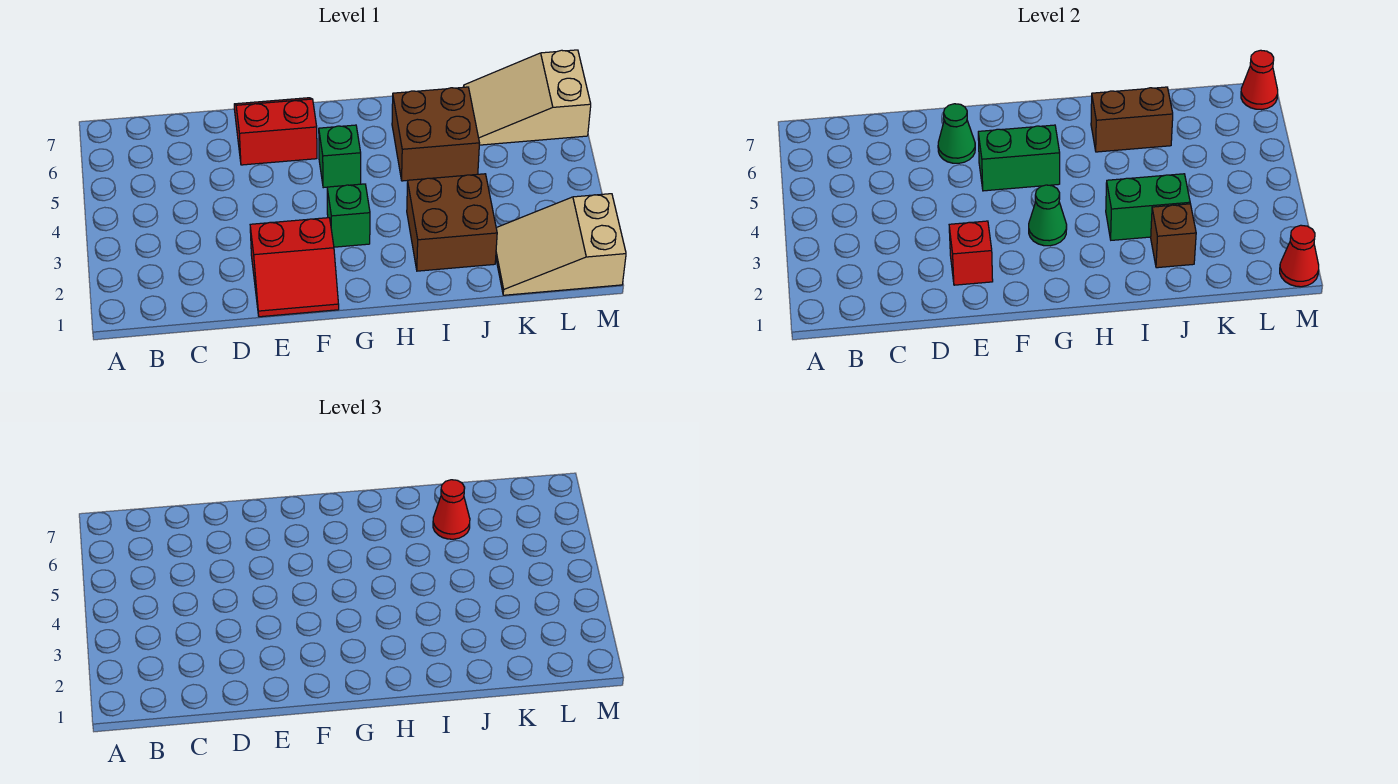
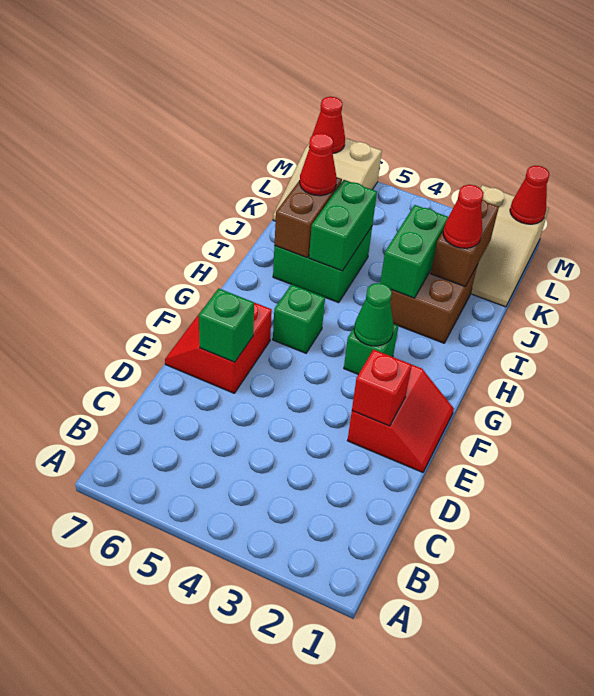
green cone E6 level 2 -> green brick E6 level 2
green brick F5:G5 level 2 -> green brick I5:J5 level 2
brown brick I5:J6 level 1 -> green brick I5:J6 level 1
brown brick J2 level 2 -> brown brick J2:K2 level 2
none -> red cone J2 level 3

